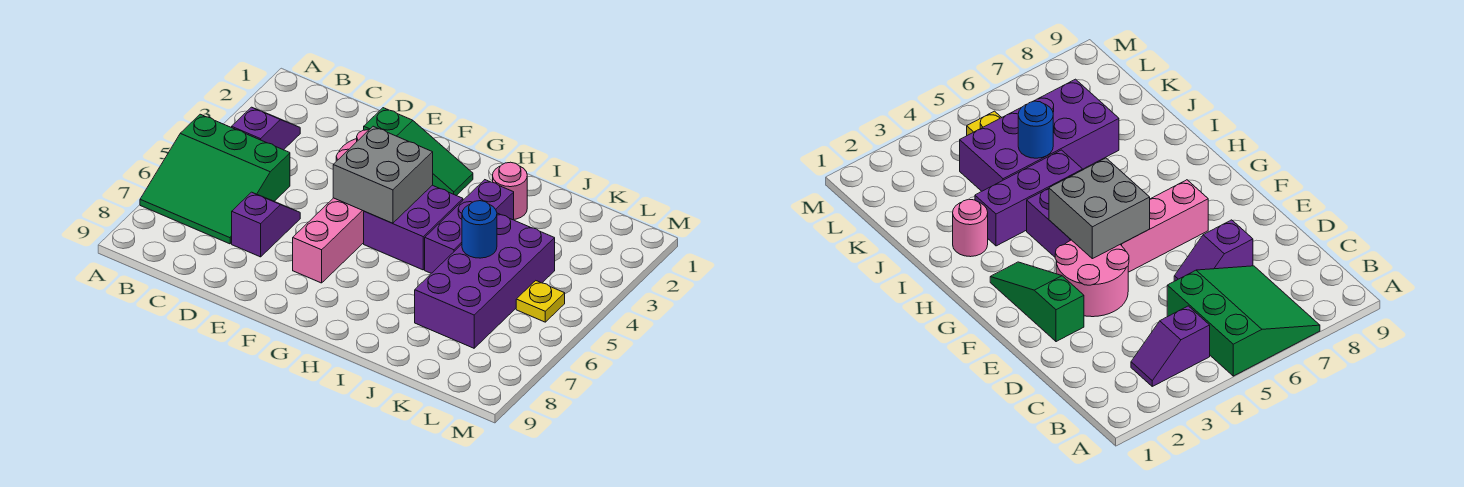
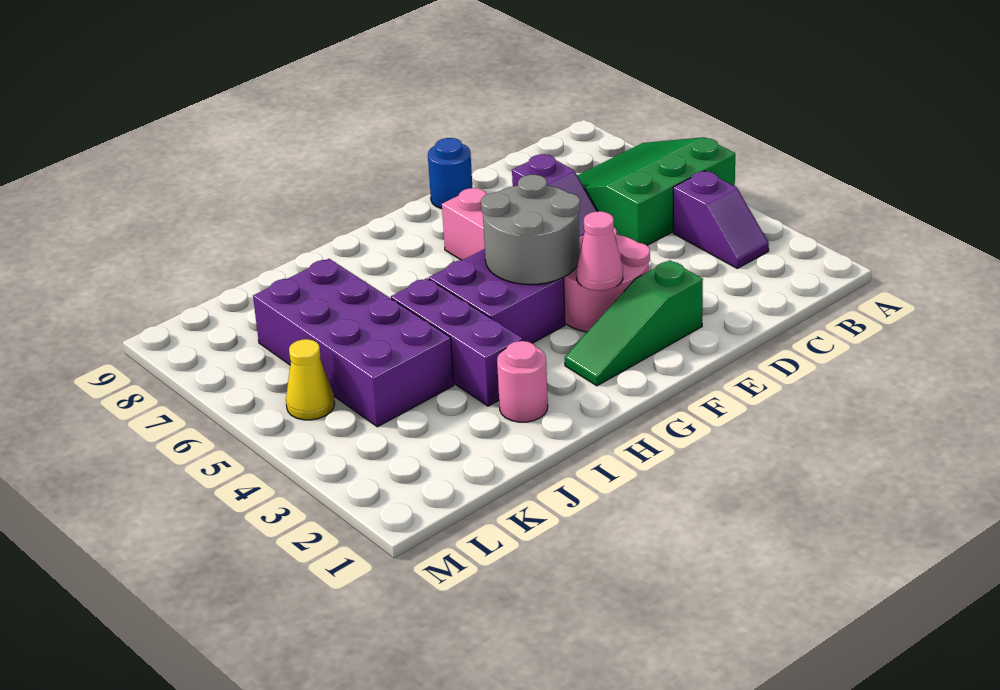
none -> pink cone F3 level 2
grey brick F4:G5 level 2 -> grey round brick F4:G5 level 2
blue round brick J5 level 2 -> blue round brick E9 level 1
yellow plate L5 level 1 -> yellow cone L5 level 1

